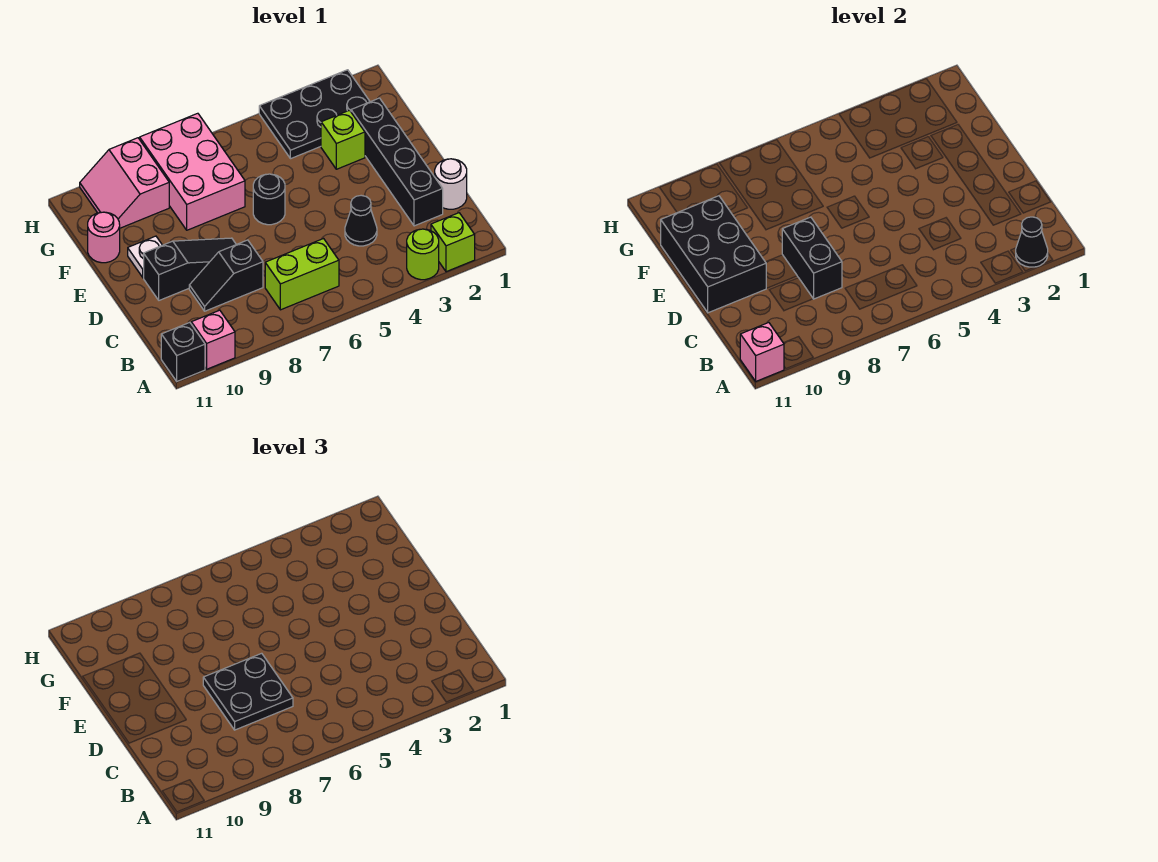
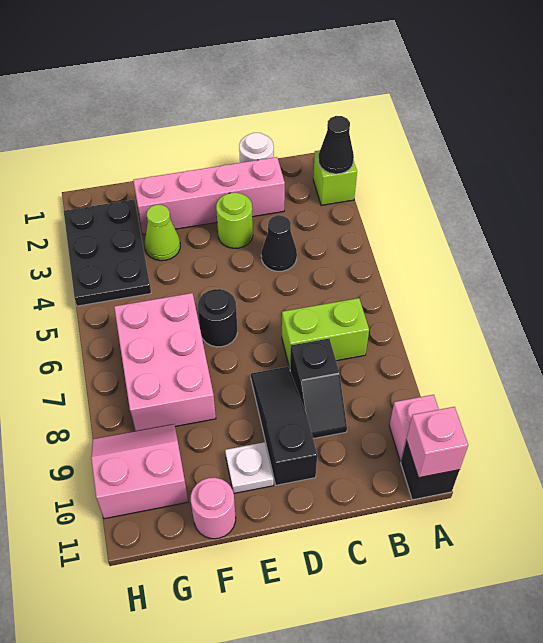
lime round brick A3 level 1 -> lime round brick D3 level 1
lime brick B6:B7 level 1 -> lime brick B7:C7 level 1
black brick C2:F2 level 1 -> pink brick C2:F2 level 1
black plate C7:D8 level 3 -> none
black brick C8:D8 level 2 -> none
black brick D10:F11 level 2 -> none
lime brick F3 level 1 -> lime cone F3 level 1
pink brick F7:H8 level 1 -> pink brick F6:G8 level 1
pink slope G9:H10 level 1 top 9 -> pink slope G9:H10 level 1 top 10

